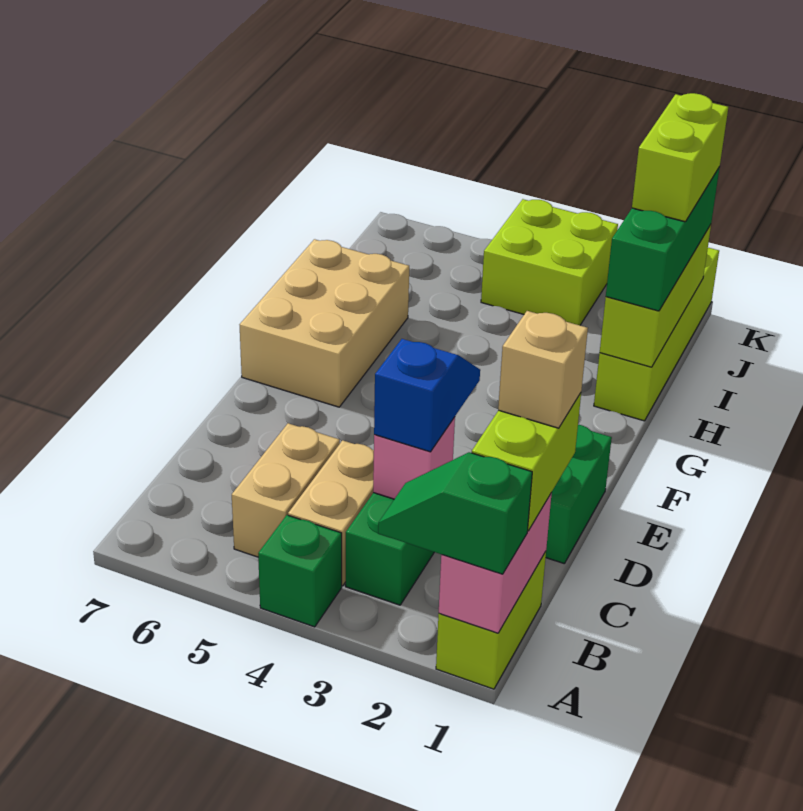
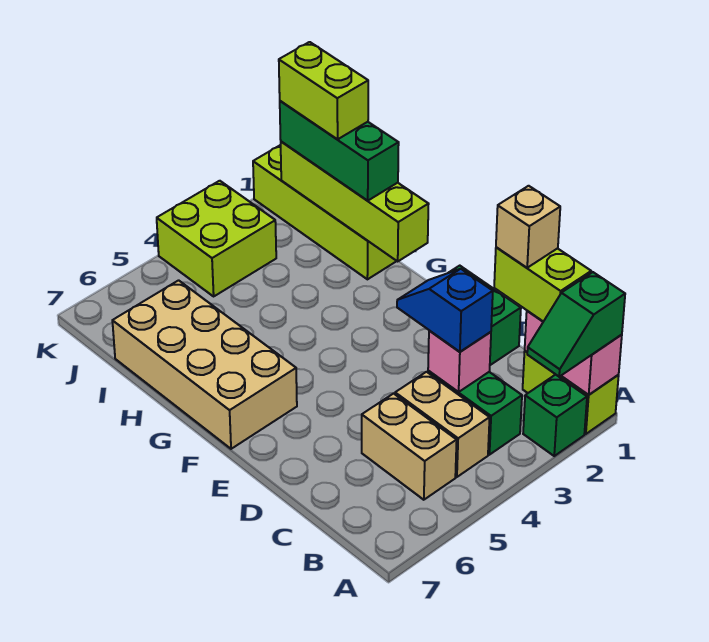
green brick A4 level 1 -> green brick A2 level 1
tan brick F6:H7 level 1 -> tan brick F6:I7 level 1
lime brick H1:J1 level 2 -> lime brick G1:J1 level 2

